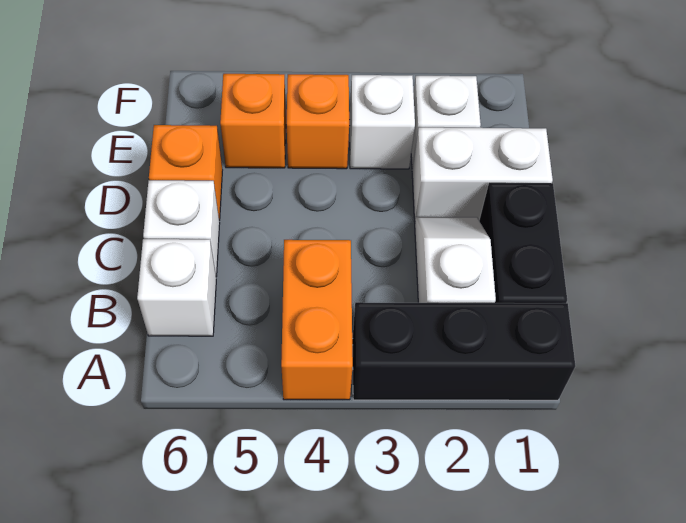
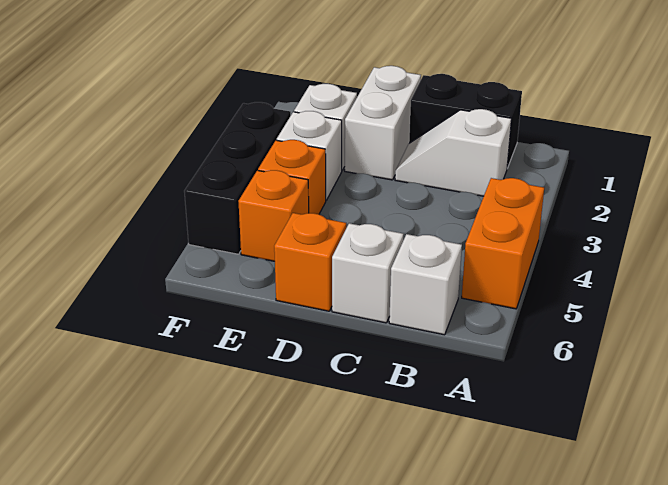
black brick A1:A3 level 1 -> black brick F3:F5 level 1
orange brick A4:B4 level 1 -> orange brick A4:A5 level 1

